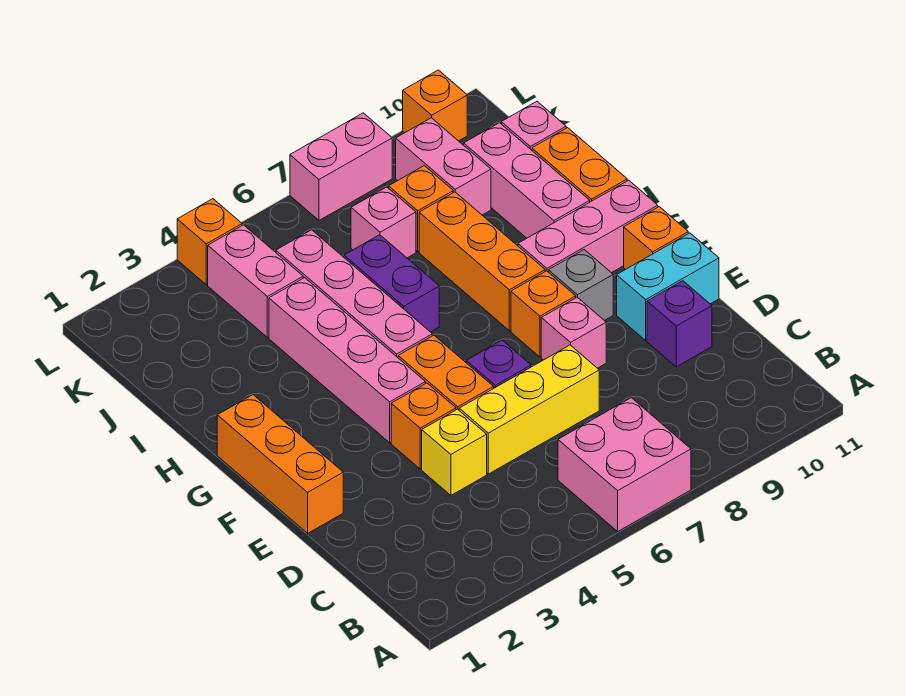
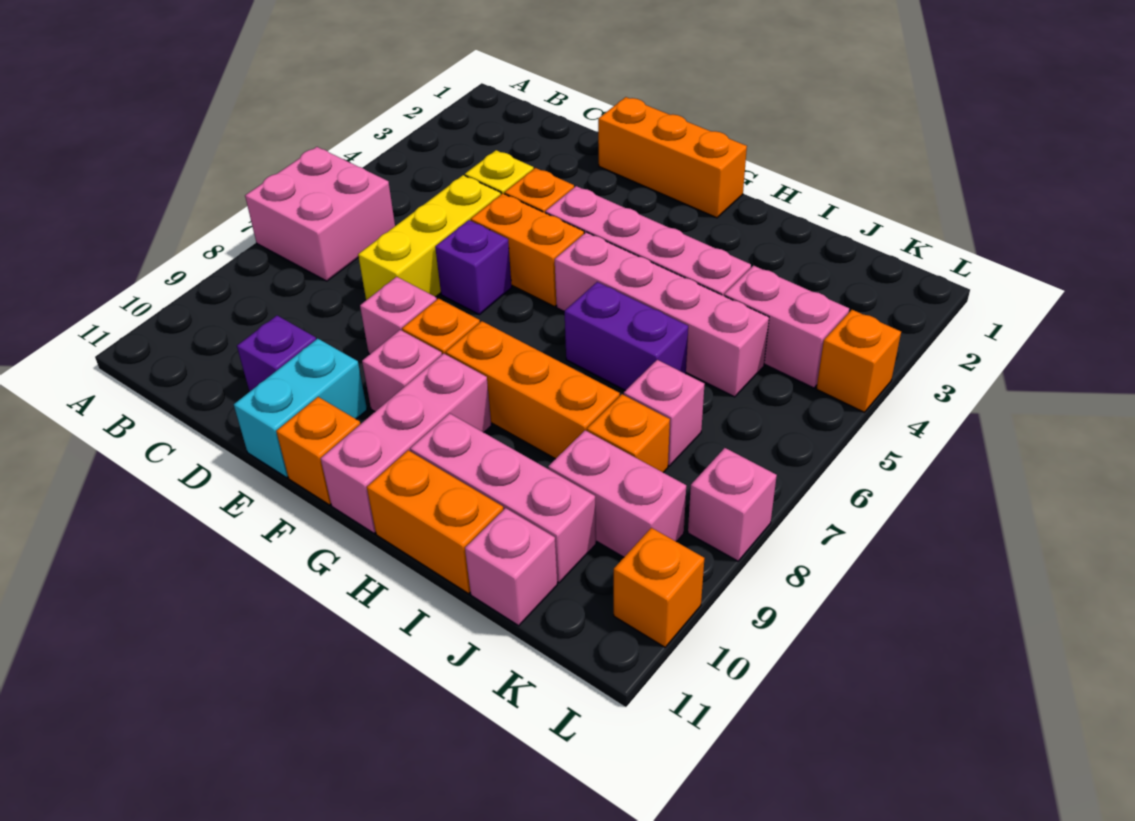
grey brick F9 level 1 -> pink brick F9 level 1
pink brick L7:L8 level 1 -> pink brick L8 level 1

